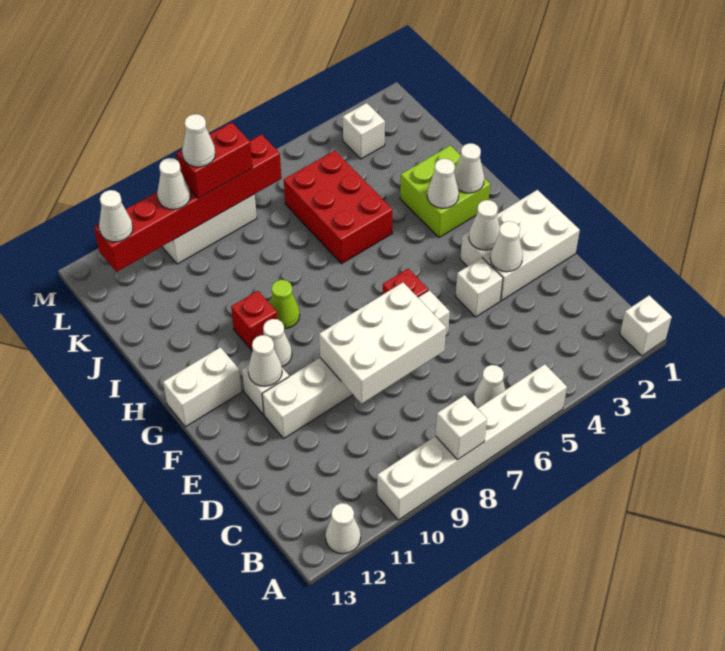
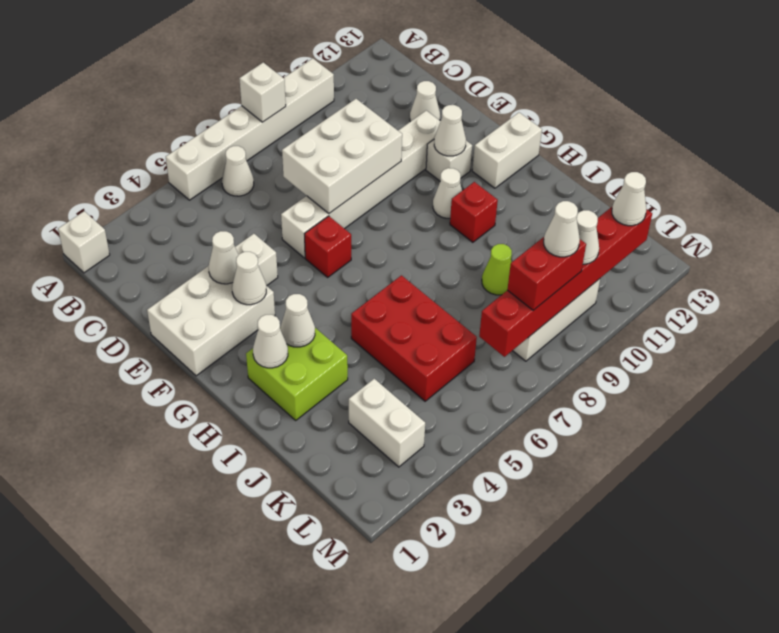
white cone A12 level 1 -> white cone D12 level 1
lime cone H9 level 1 -> lime cone J9 level 1
white brick L3 level 1 -> white brick K3:L3 level 1

